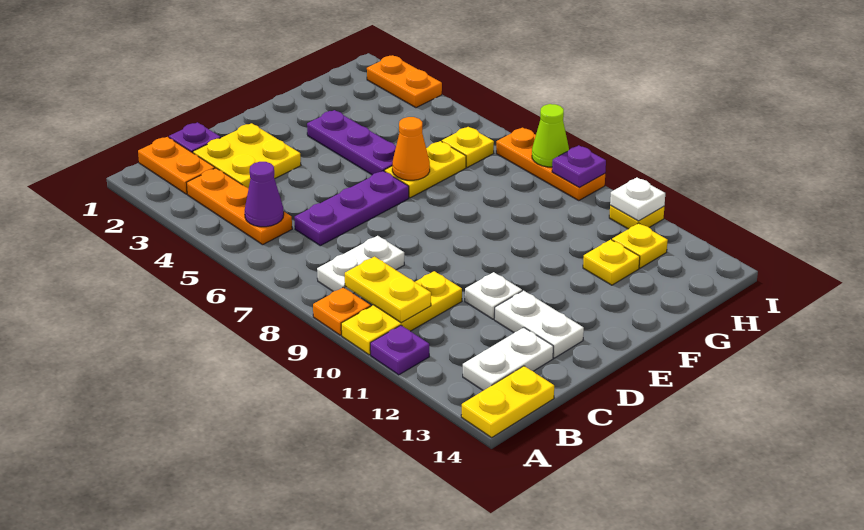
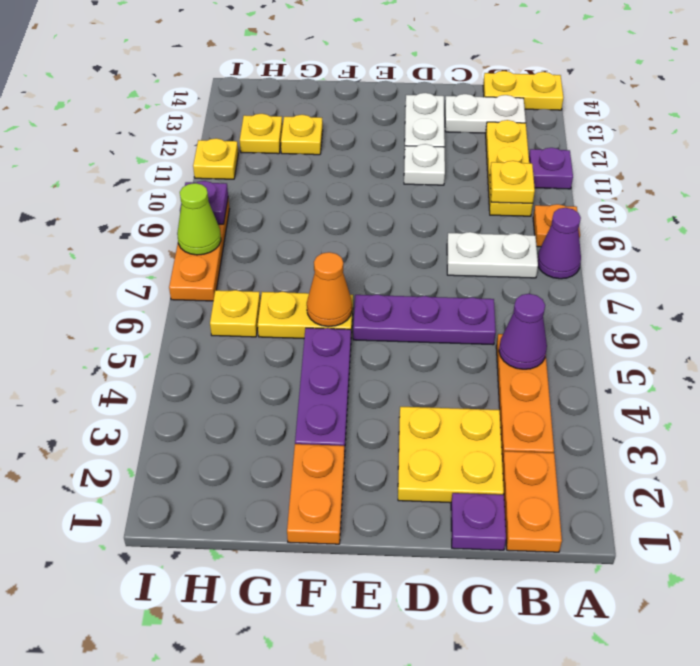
none -> purple cone A8 level 1
yellow plate A10:C10 level 1 -> yellow plate B10:B12 level 1
yellow plate B9:B10 level 2 -> yellow plate B10 level 2
orange plate I2:I3 level 1 -> orange plate F1:F2 level 1
white plate I11 level 2 -> none

